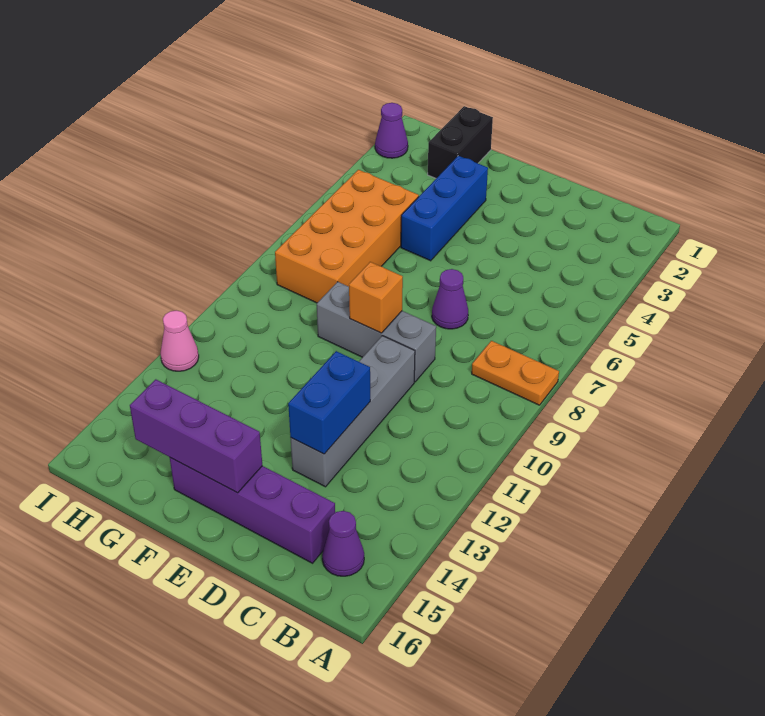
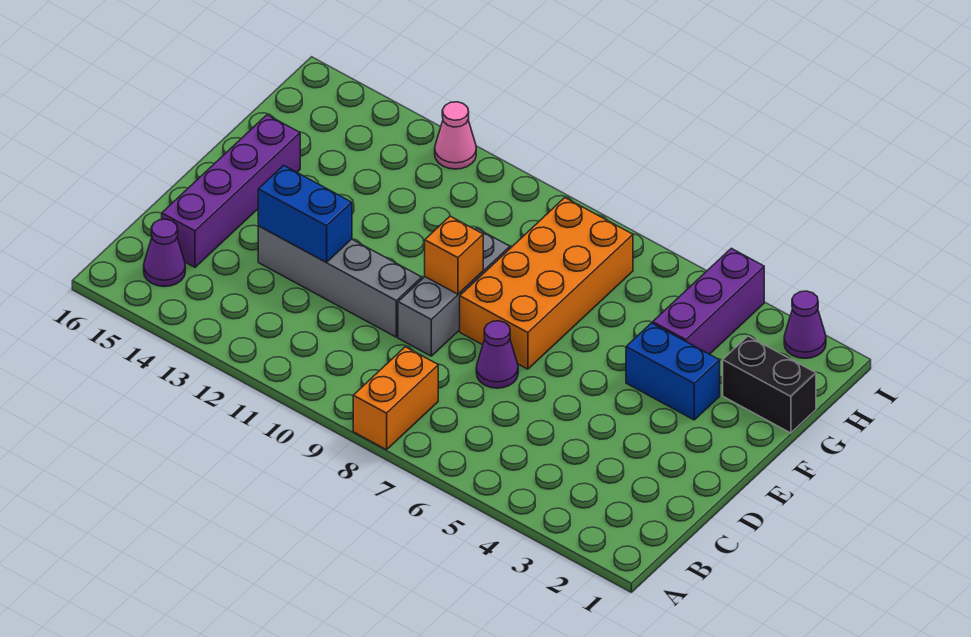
orange plate A8:B8 level 1 -> orange brick A8:B8 level 1
purple brick E15:G15 level 2 -> purple brick G4:I4 level 1
blue brick F3:F5 level 1 -> blue brick F3:F4 level 1
orange brick G5:H8 level 1 -> orange brick E7:H8 level 1

